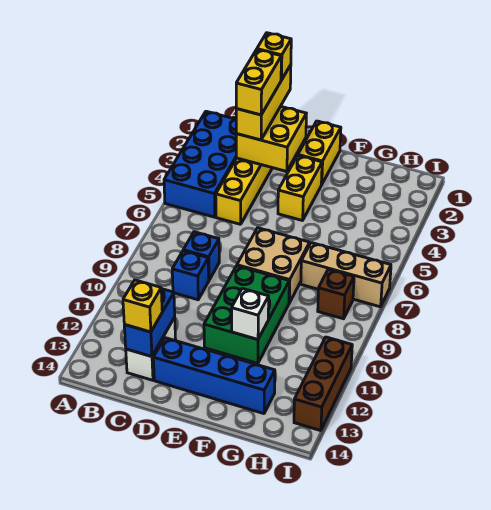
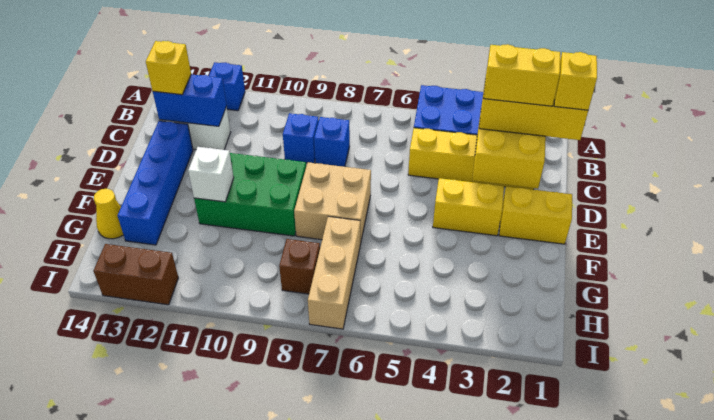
none -> blue brick A12 level 1
none -> yellow cone G14 level 1
brown brick I11:I13 level 1 -> brown brick I12:I13 level 1

